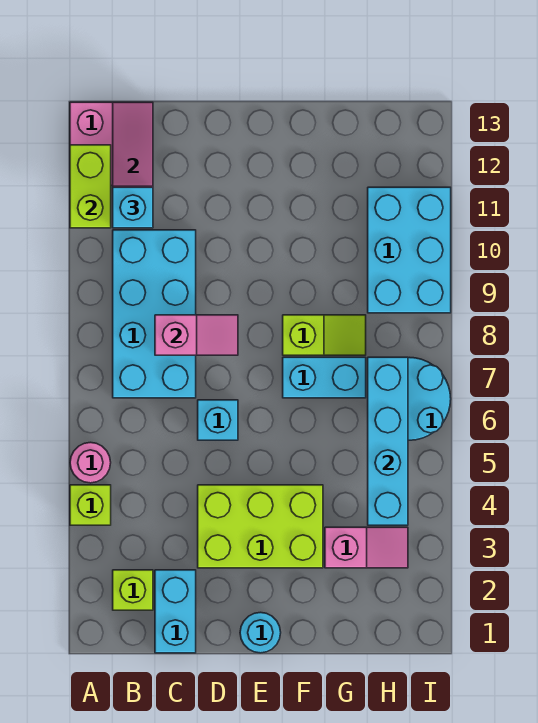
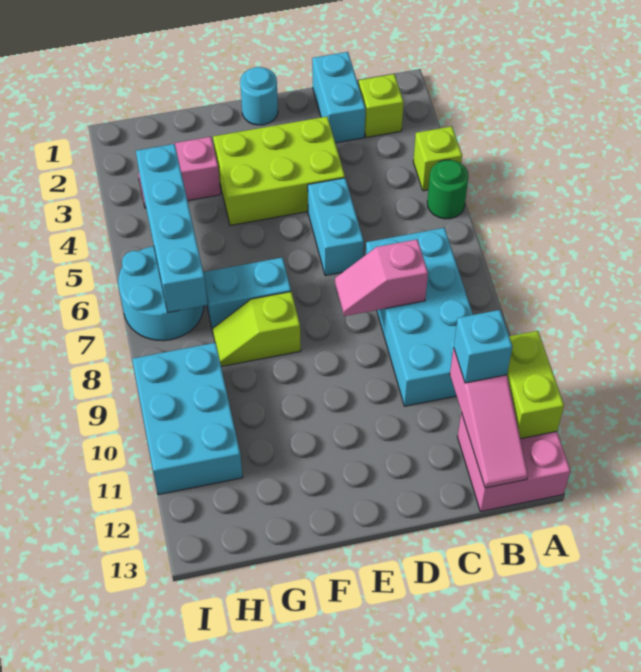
pink round brick A5 level 1 -> green round brick A5 level 1
cyan brick D6 level 1 -> cyan brick D5:D6 level 1

